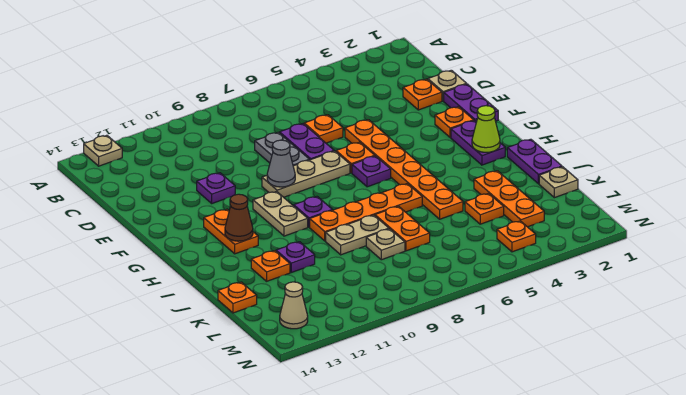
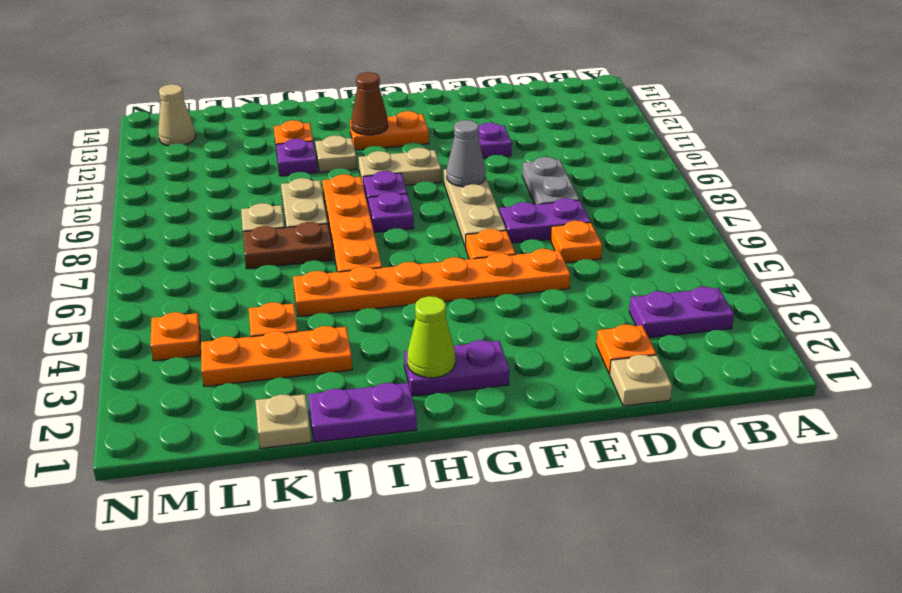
tan plate A13 level 1 -> tan plate I11 level 1
grey plate D8:E8 level 1 -> grey plate D8:D9 level 1
purple plate E1:F1 level 1 -> purple plate B3:C3 level 1
orange plate F2 level 1 -> none
purple plate G6 level 1 -> purple plate H8 level 1
orange plate J7:K7 level 1 -> brown plate J7:K7 level 1
orange plate K14 level 1 -> none

